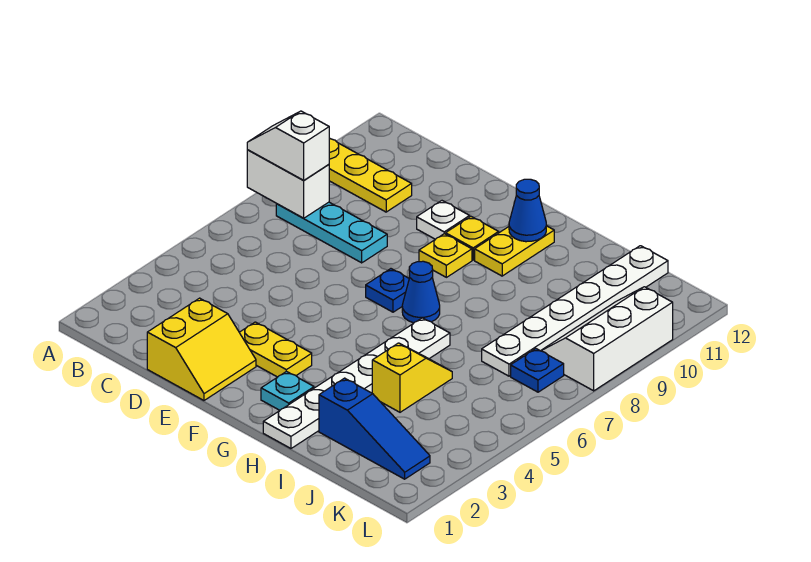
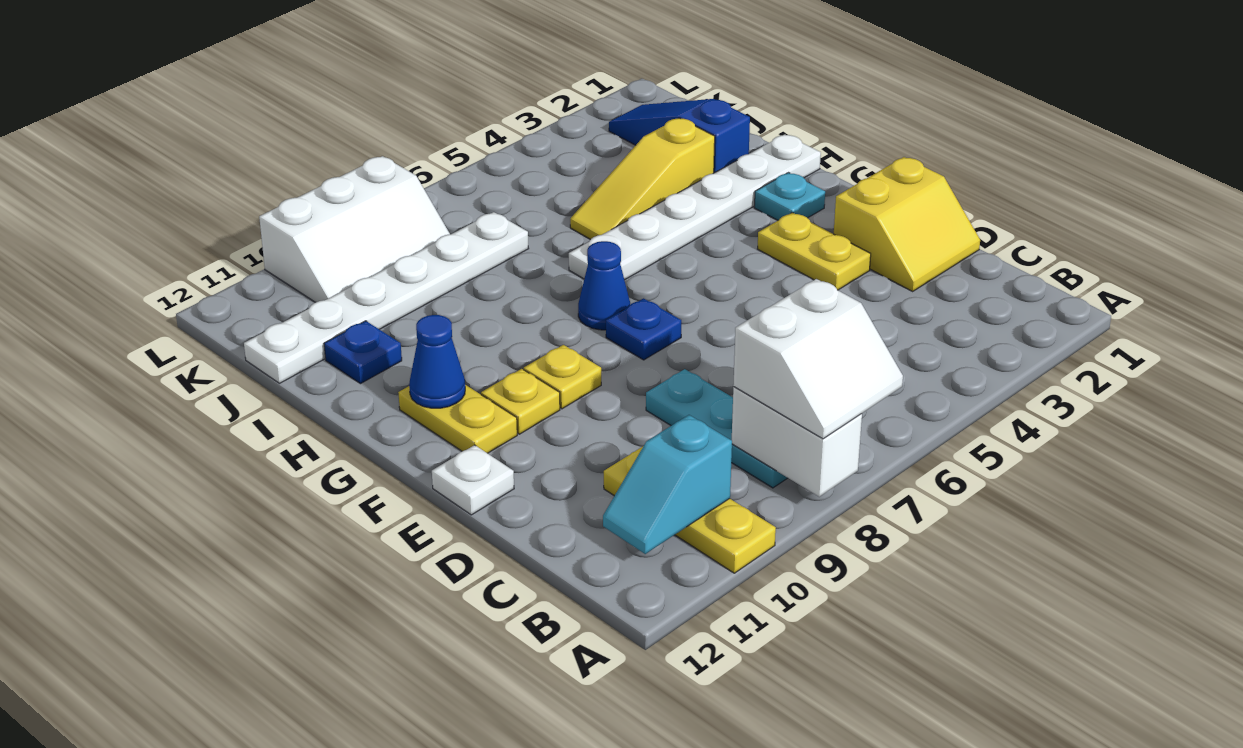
white slope A8:B8 level 3 top B -> white slope A7:B8 level 3 top B
none -> cyan slope B10:B11 level 2 top 10
yellow slope D1:E2 level 1 top D -> yellow slope D1:E2 level 1 top E
white plate E10 level 1 -> white plate E12 level 1
yellow plate G10:G11 level 1 -> yellow plate F11:G11 level 1
yellow slope I4:I5 level 1 top 4 -> yellow slope I3:I5 level 1 top 3
blue plate K7 level 1 -> blue plate I11 level 1

